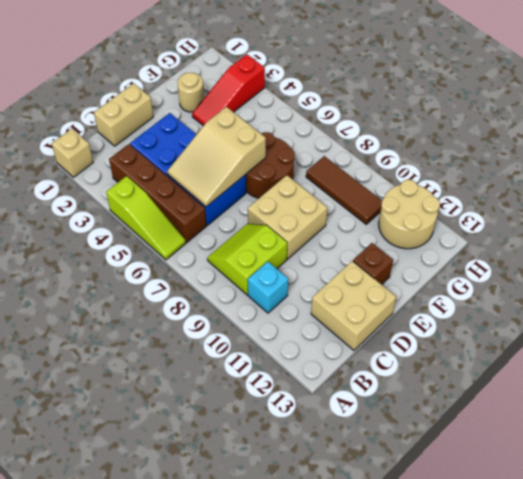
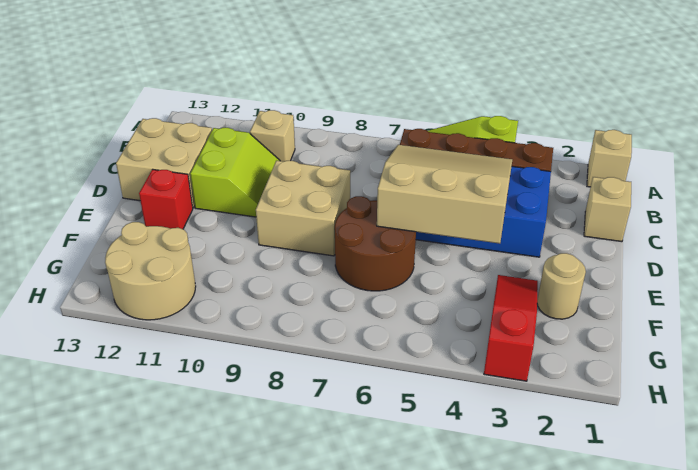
lime slope B8:C9 level 1 top 9 -> lime slope C10:D11 level 1 top 11
cyan brick B10 level 1 -> tan brick B10 level 1
tan brick C1:D1 level 1 -> tan brick C1 level 1
tan slope C5:E6 level 2 top E -> tan slope C4:E6 level 2 top E
brown brick E12 level 1 -> red brick E12 level 1
brown tile G8:G10 level 1 -> none

